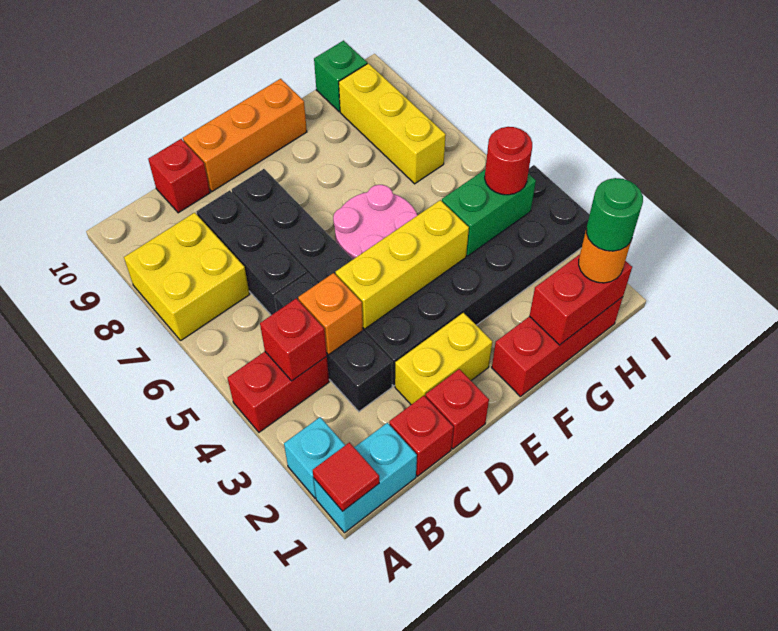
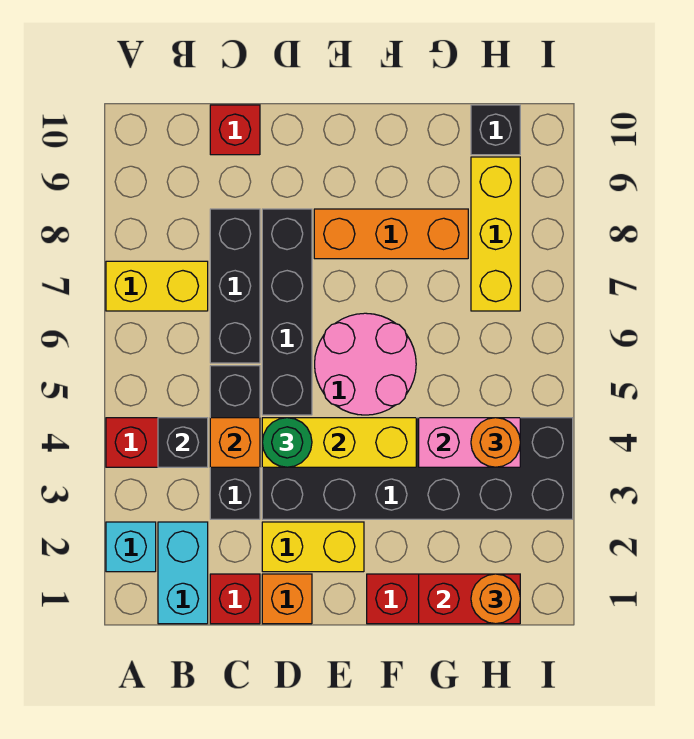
cyan brick A1:B1 level 1 -> cyan brick B1:B2 level 1
red tile A1 level 2 -> none
yellow brick A7:B8 level 1 -> yellow brick A7:B7 level 1
red brick B4 level 2 -> black brick B4 level 2
red brick D1 level 1 -> orange brick D1 level 1
orange brick D10:F10 level 1 -> orange brick E8:G8 level 1
green brick G4:H4 level 2 -> pink brick G4:H4 level 2
green round brick H1 level 4 -> green round brick D4 level 3
red round brick H4 level 3 -> orange round brick H4 level 3
green brick H10 level 1 -> black brick H10 level 1

